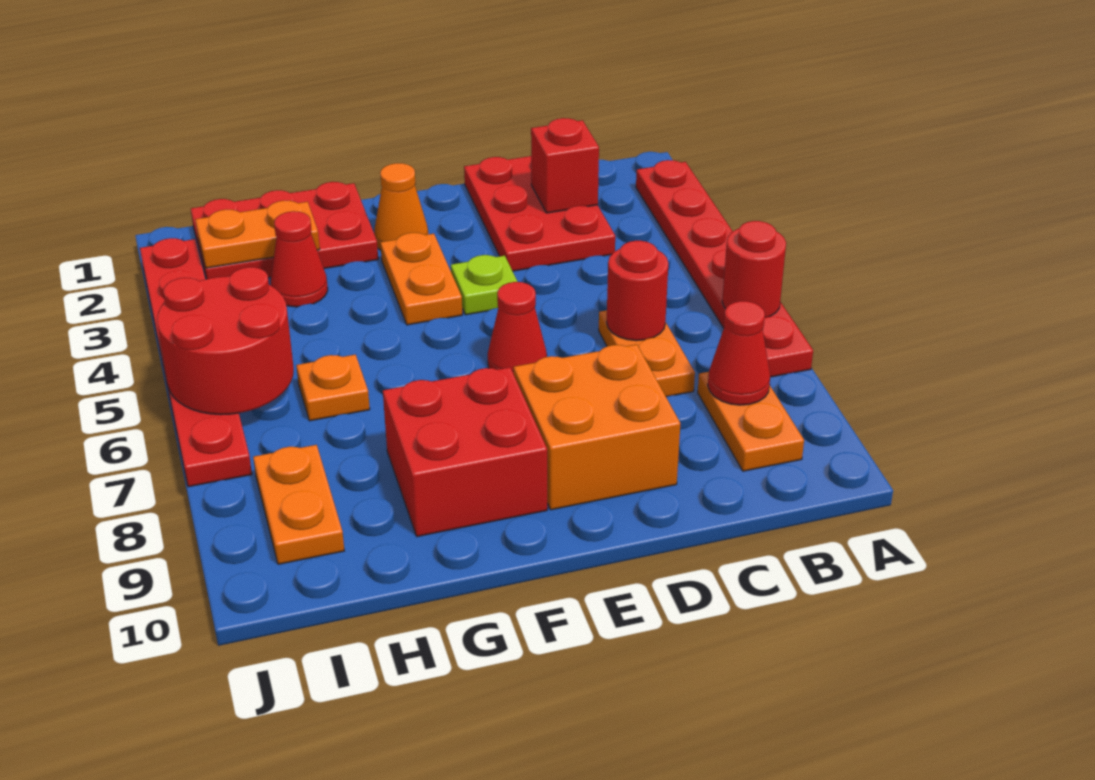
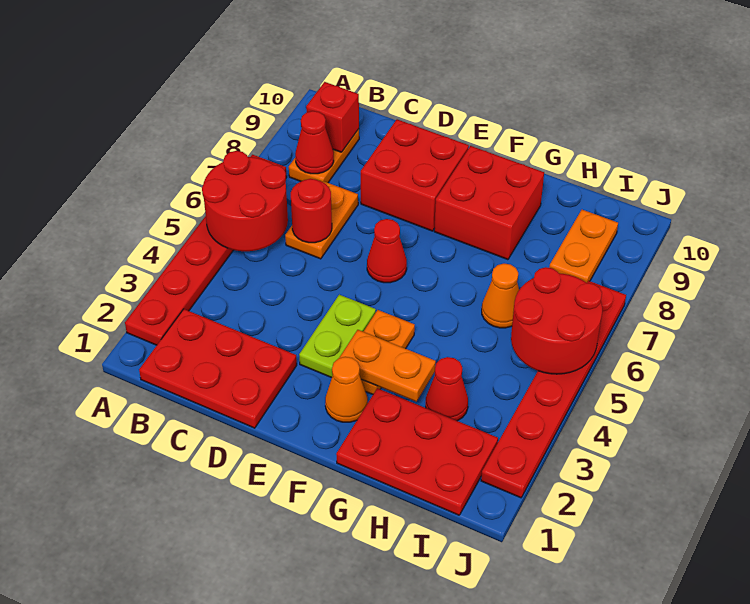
red round brick A6 level 2 -> red round brick A5:B6 level 2
red plate C1:D3 level 1 -> red plate B1:D2 level 1
red brick C2 level 2 -> red brick B9 level 2
orange brick D8:E9 level 1 -> red brick D8:E9 level 1
lime plate E4 level 1 -> lime plate E3:E4 level 1
orange plate H2:I2 level 2 -> orange plate F3:G3 level 2
orange plate H6 level 1 -> orange cone H6 level 1

